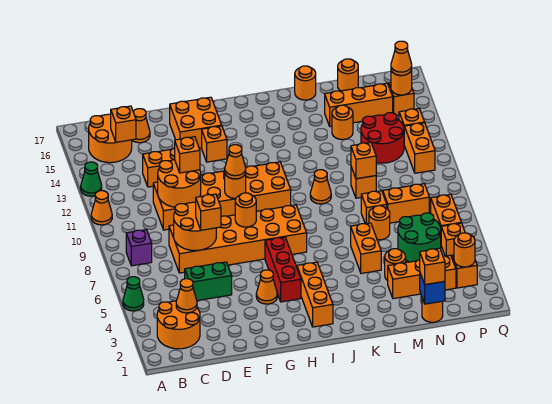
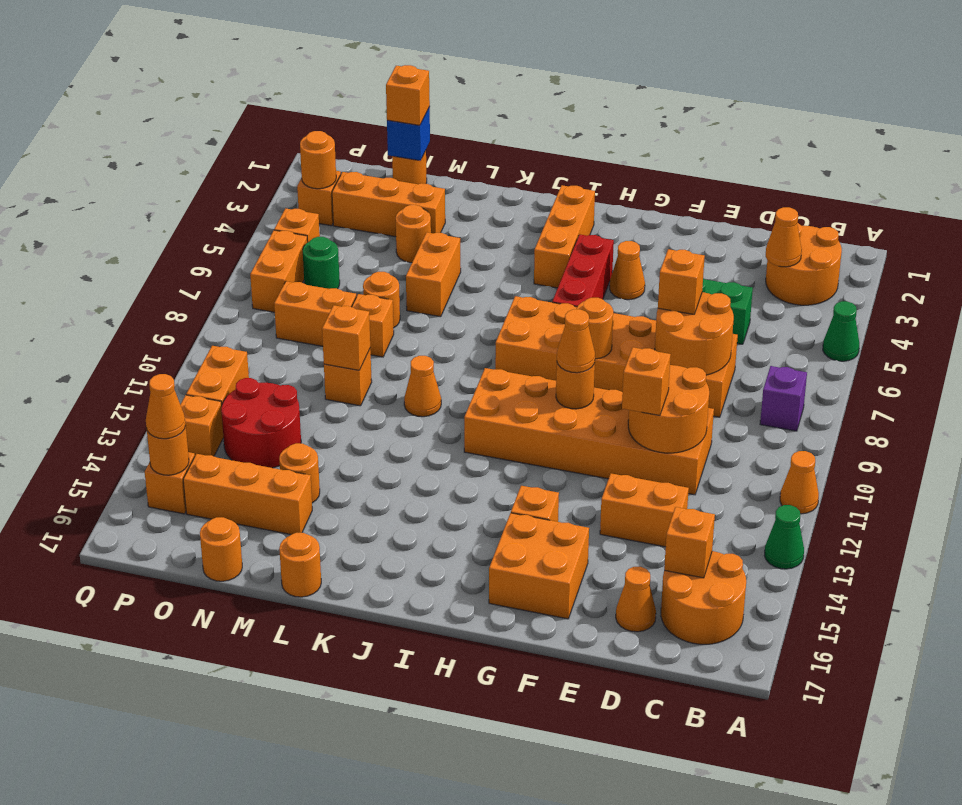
green round brick N5:O6 level 1 -> green round brick O6 level 1

